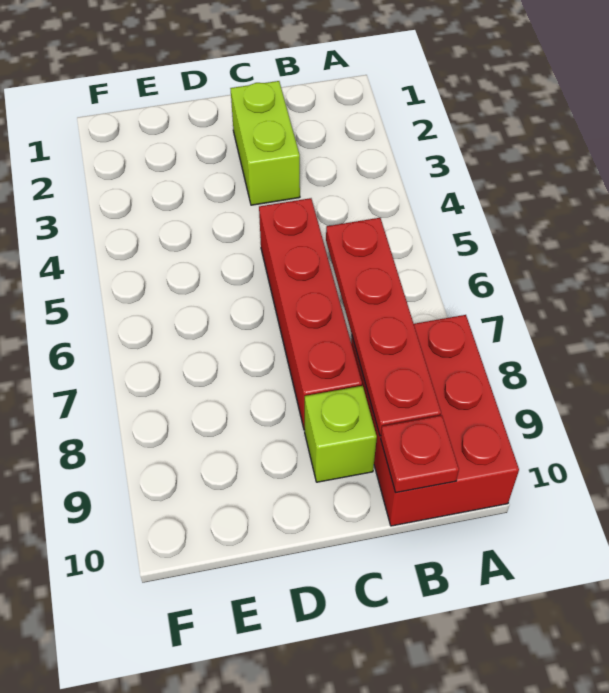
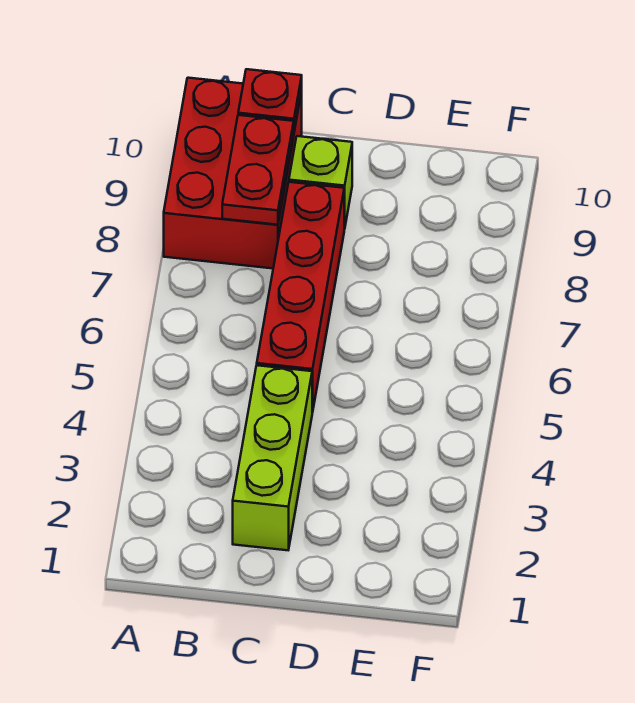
red plate B6:B9 level 2 -> red plate B8:B9 level 2
lime brick C2:C3 level 1 -> lime brick C2:C4 level 1

